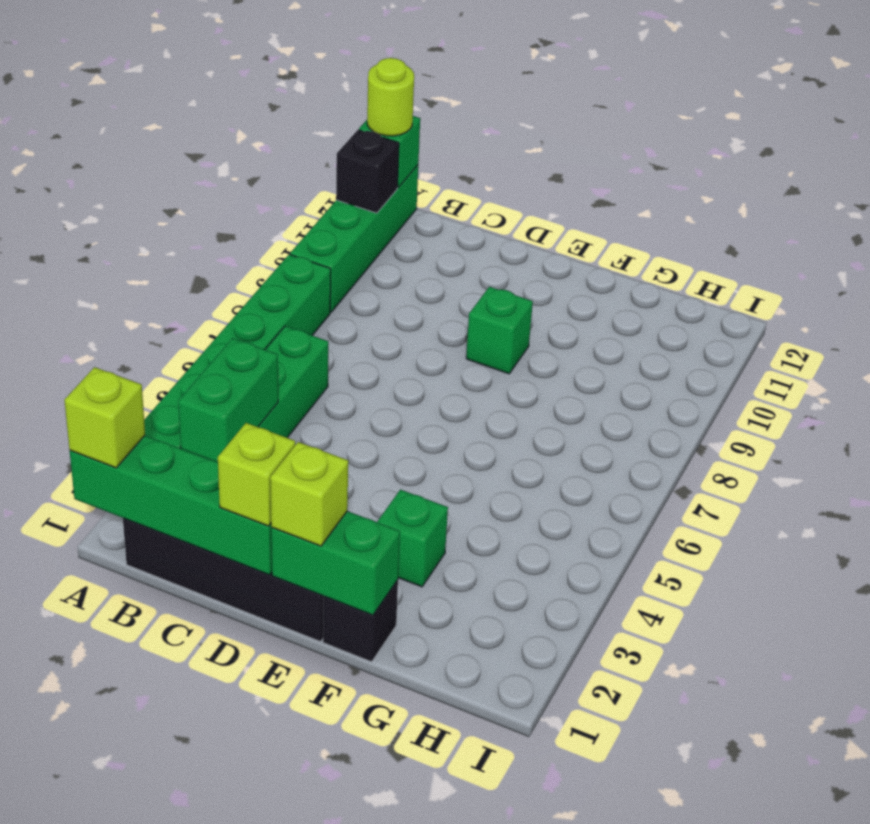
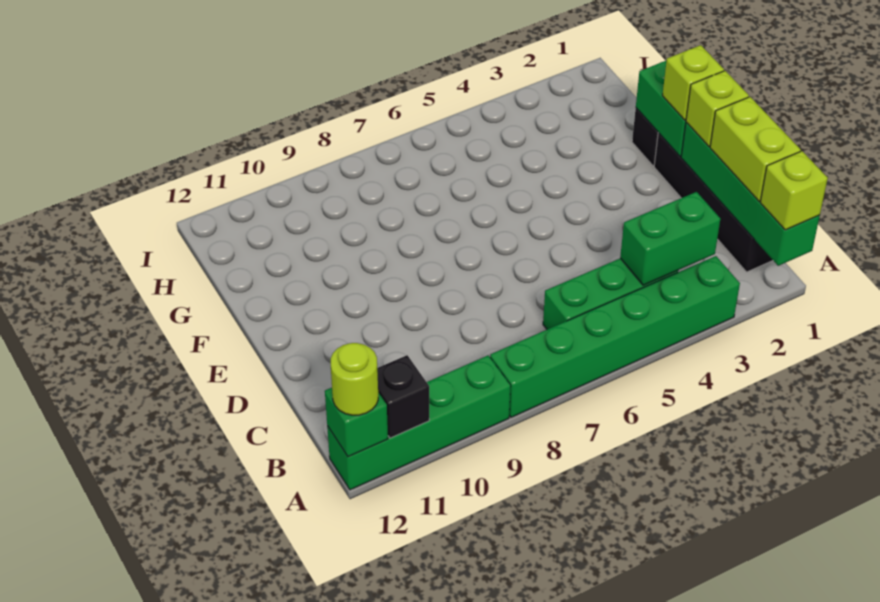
none -> lime brick B1:C1 level 3
green brick E9 level 1 -> none
green brick F3 level 1 -> none

